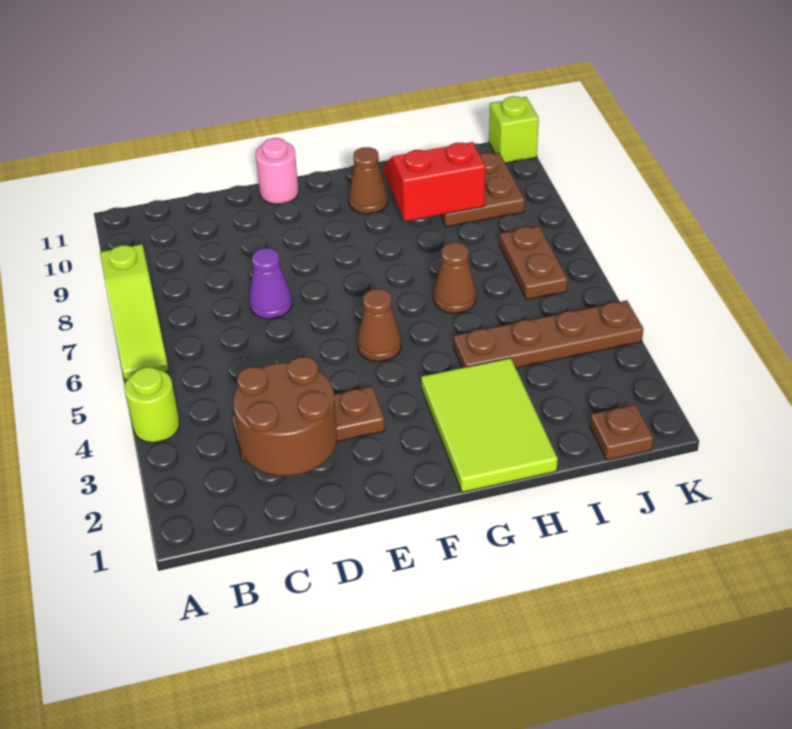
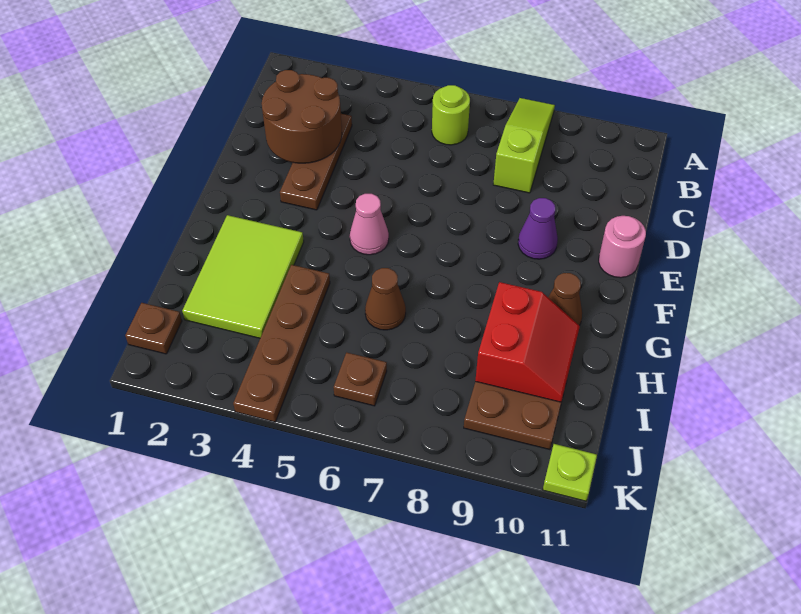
lime round brick A4 level 1 -> lime round brick B6 level 1
lime slope A6:A8 level 1 top 8 -> lime slope A8:C8 level 1 top C
purple cone D7 level 1 -> purple cone E9 level 1
brown cone F5 level 1 -> pink cone F5 level 1
lime tile G1:H3 level 1 -> lime tile G2:I3 level 1
brown plate J6:J7 level 1 -> brown plate J6 level 1
lime brick K11 level 1 -> lime plate K11 level 1

